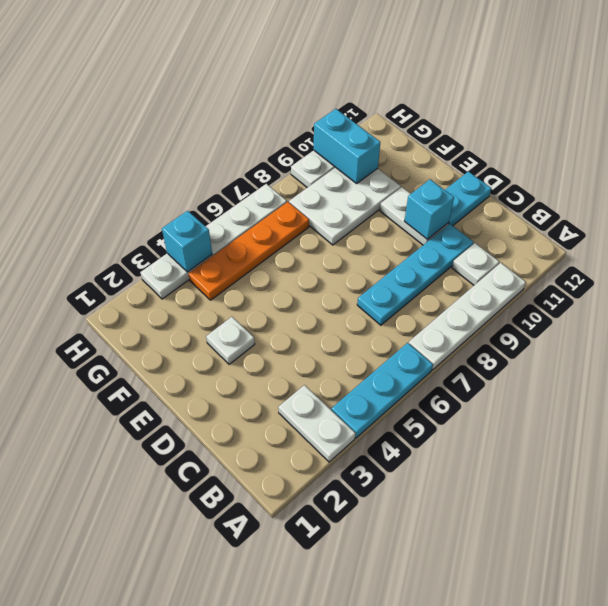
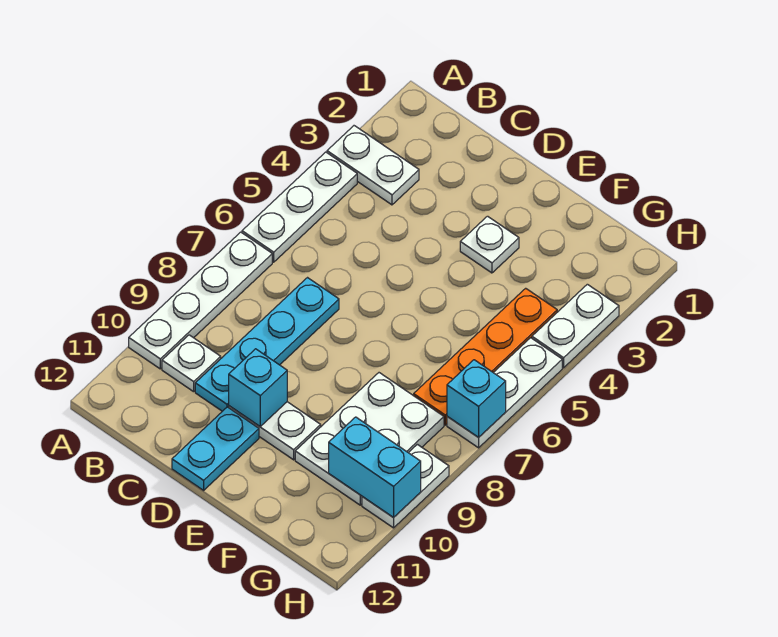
cyan plate A4:A6 level 1 -> white plate A4:A6 level 1
cyan brick H4 level 2 -> cyan brick H7 level 2

